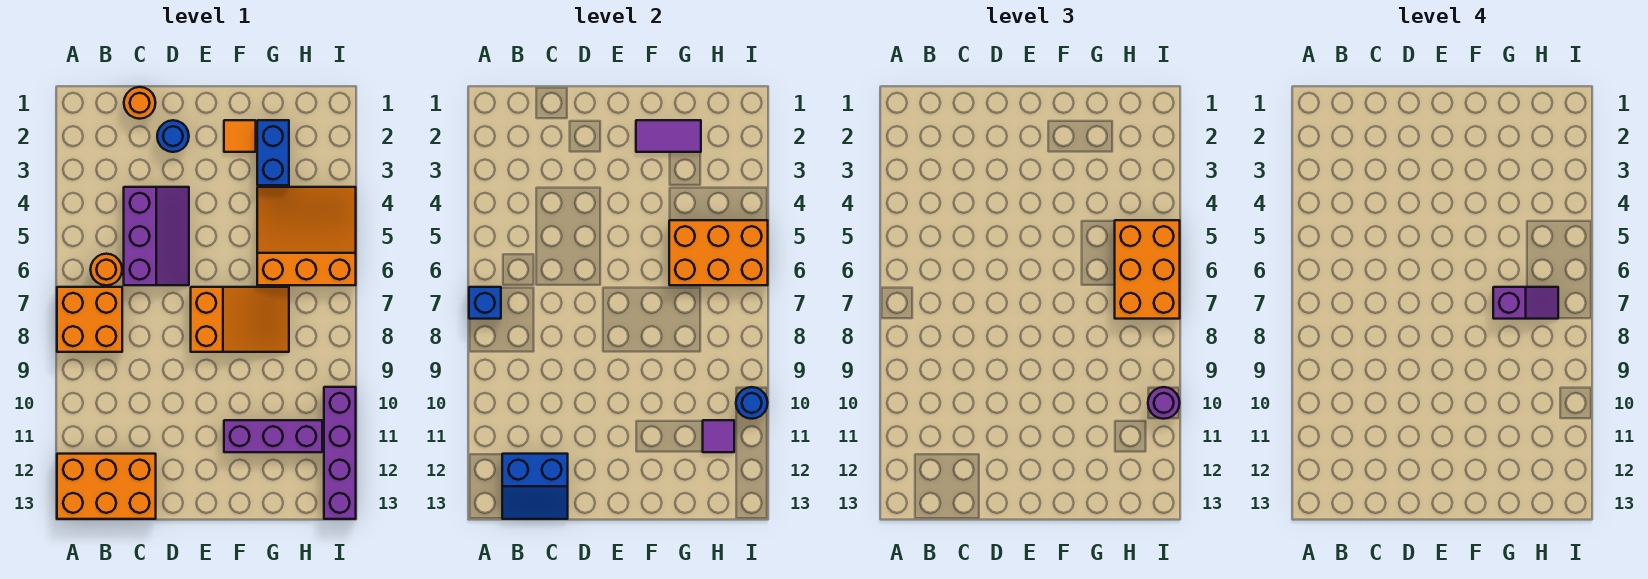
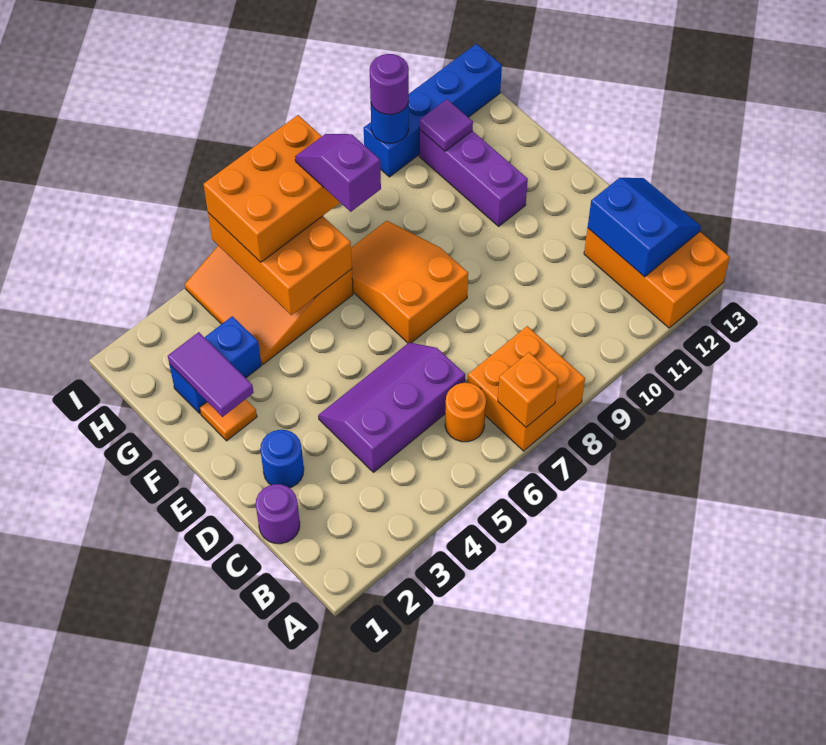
blue brick A7 level 2 -> orange brick A7 level 2
orange round brick C1 level 1 -> purple round brick C1 level 1
purple brick I10:I13 level 1 -> blue brick I10:I13 level 1

